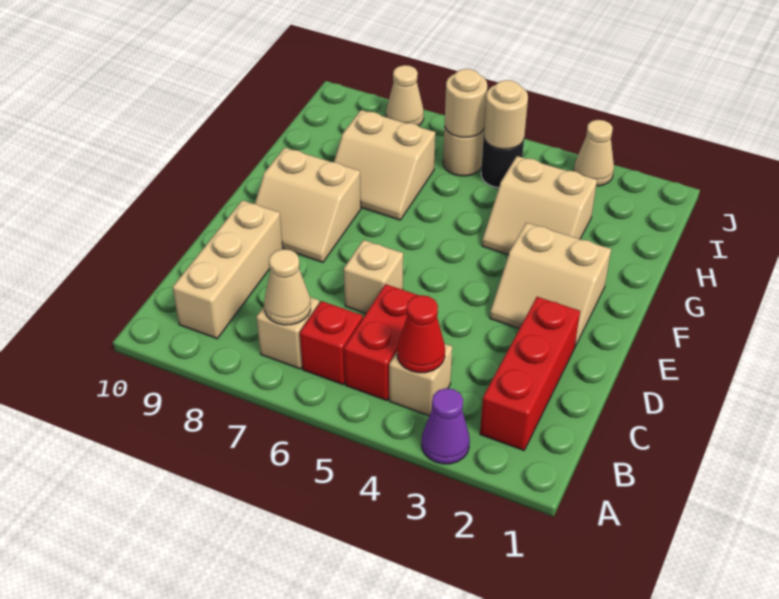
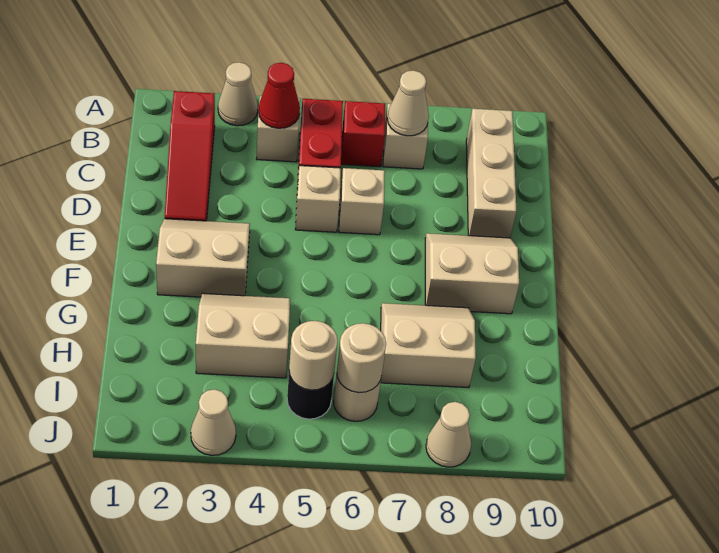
purple cone A3 level 1 -> tan cone A3 level 1
red brick B2:D2 level 1 -> red slope B2:D2 level 1 top B
none -> tan brick D5 level 1

